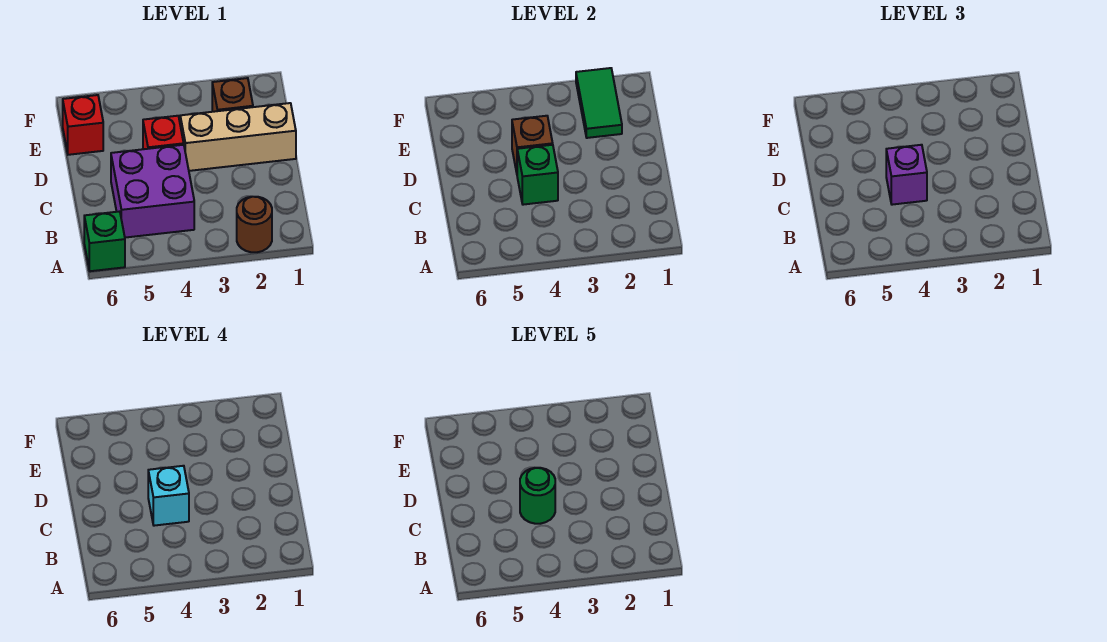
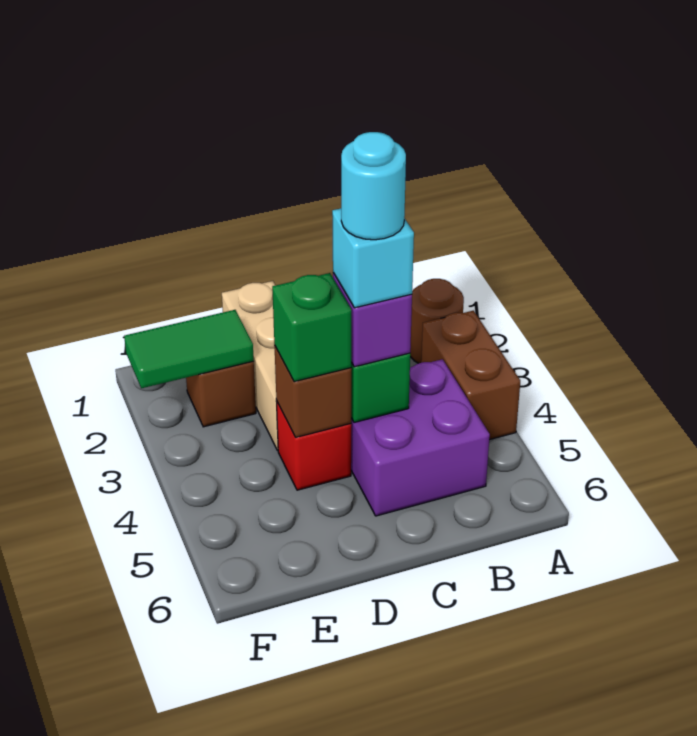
none -> brown brick A3:A4 level 1
green brick A6 level 1 -> green brick D4 level 3
green round brick C4 level 5 -> cyan round brick C4 level 5
red brick E6 level 1 -> none

